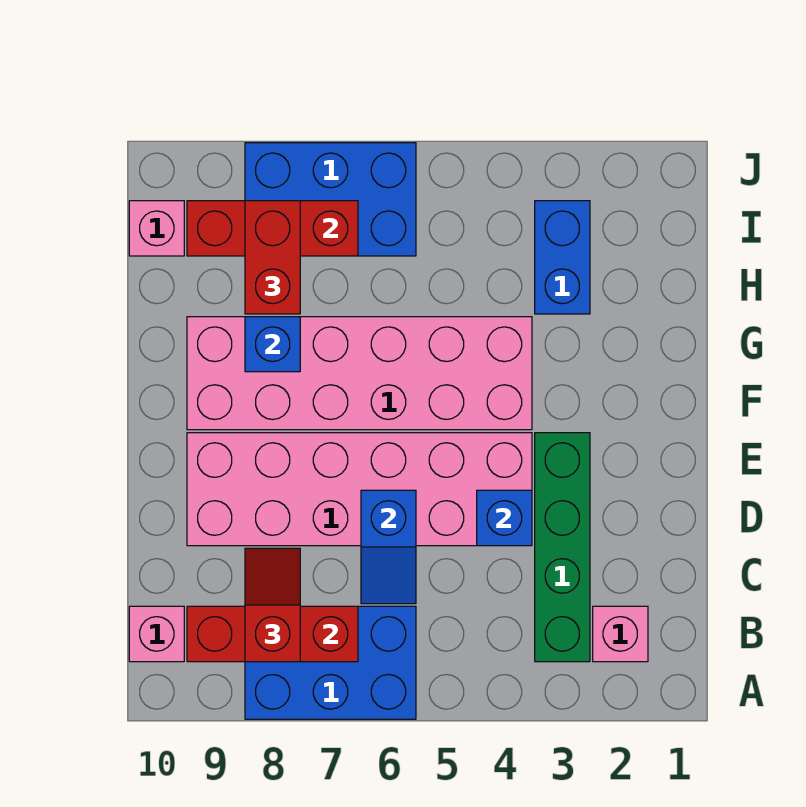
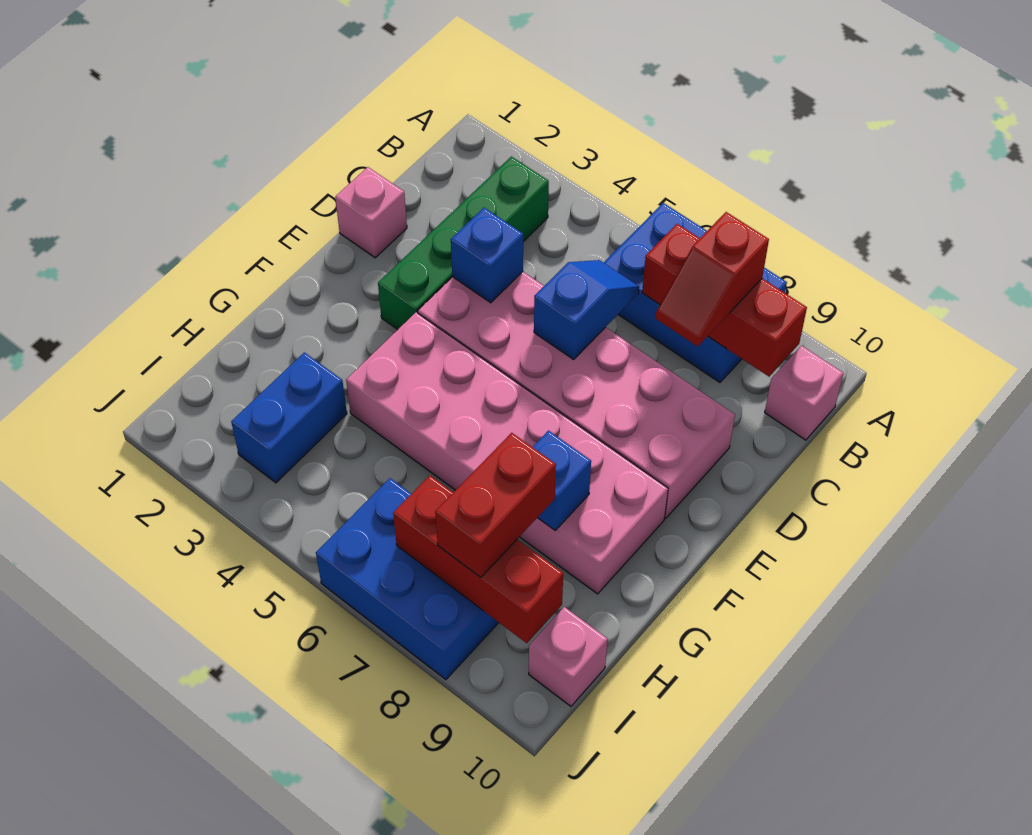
pink brick B2 level 1 -> pink brick D1 level 1

